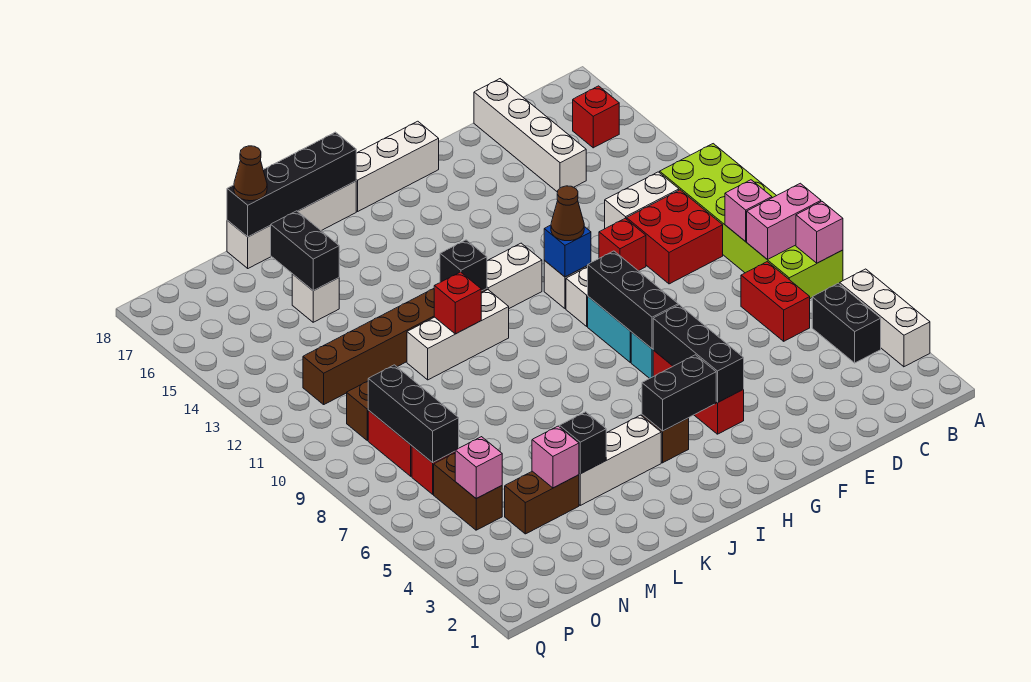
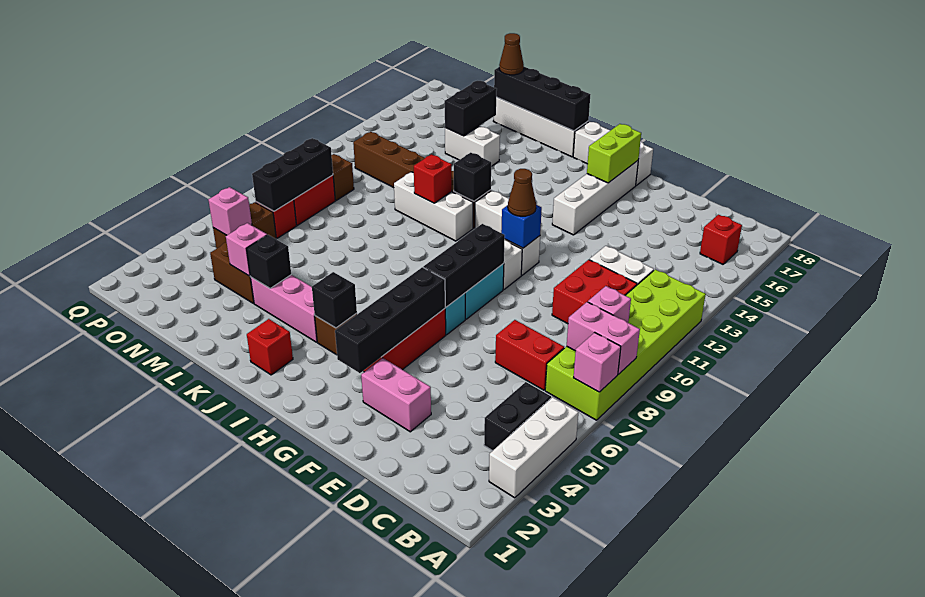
red brick C6:C7 level 1 -> red brick C7:D7 level 1
white brick D15:D18 level 1 -> white brick G14:G17 level 1
none -> pink brick E3:F3 level 1
red brick E11 level 1 -> red brick J2 level 1
black brick G4:G6 level 2 -> black brick G3:G6 level 2
none -> lime brick G16:G17 level 2
black brick H4:I4 level 2 -> black brick I4 level 2
white brick J4:L4 level 1 -> pink brick J4:L4 level 1
white brick M15 level 1 -> white brick L15:M15 level 1

